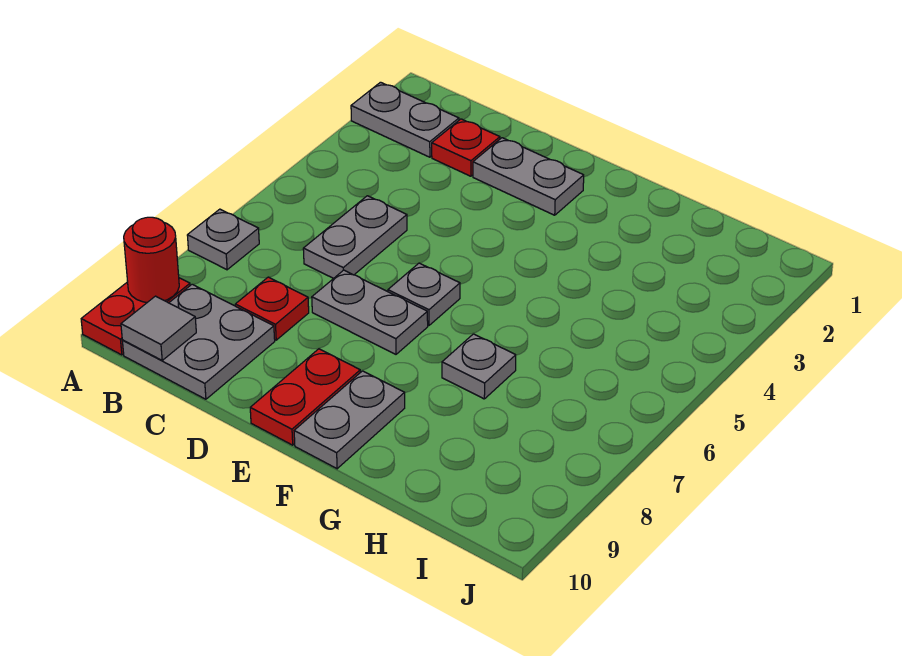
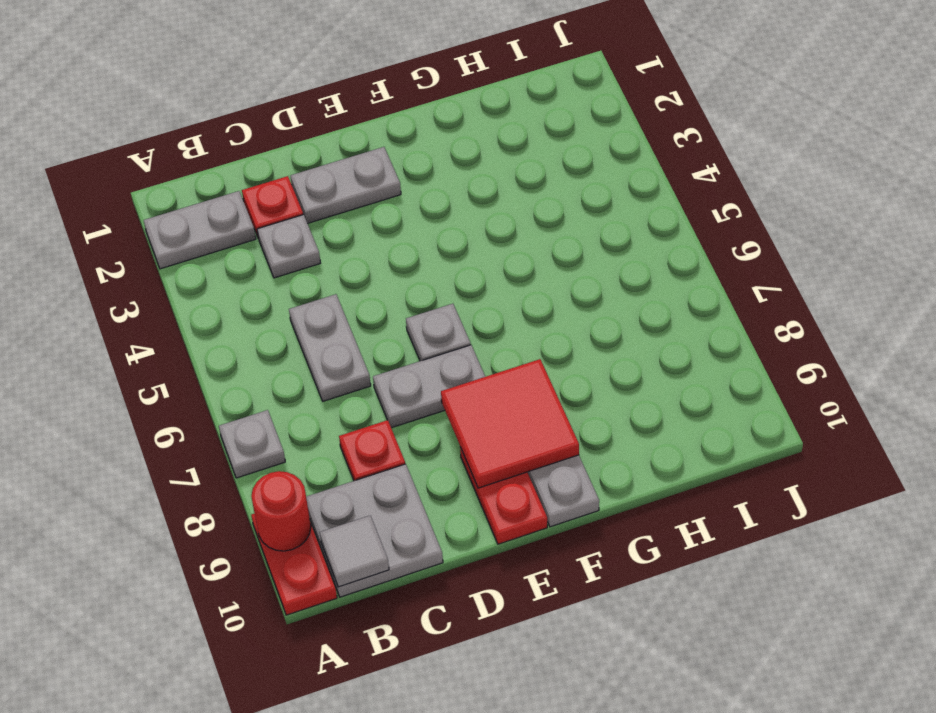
none -> red tile E8:F9 level 2
grey plate G7 level 1 -> grey plate C3 level 1

